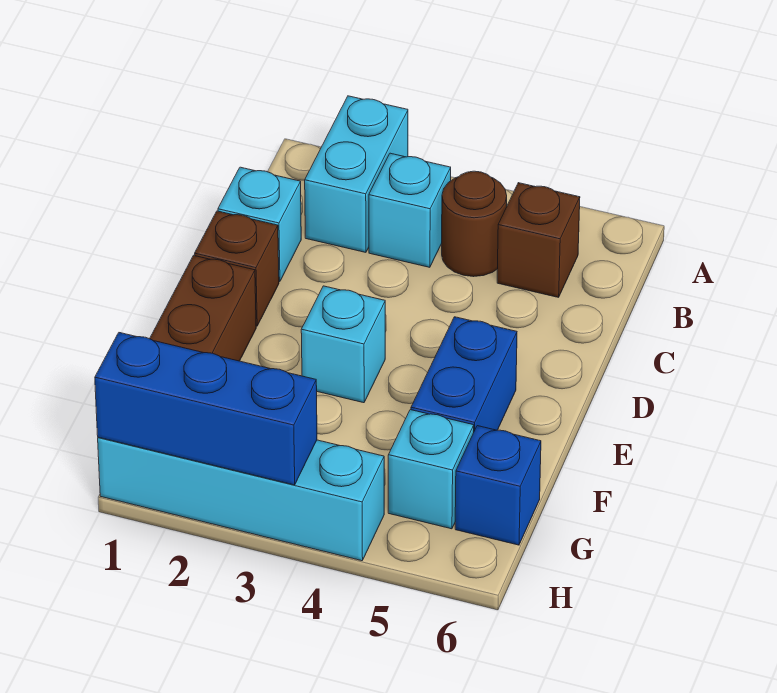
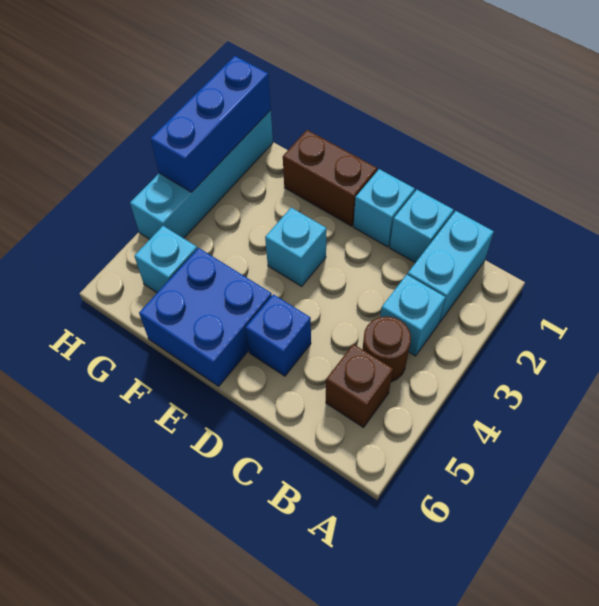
cyan brick A2:B2 level 1 -> cyan brick B1:B2 level 1
brown brick D1 level 1 -> cyan brick D1 level 1
blue brick E5:F5 level 1 -> blue brick E5:F6 level 1
blue brick G6 level 1 -> blue brick D5 level 1

